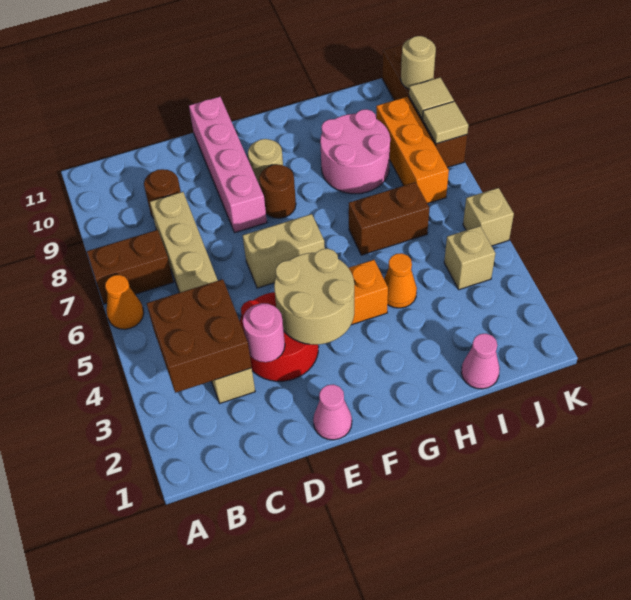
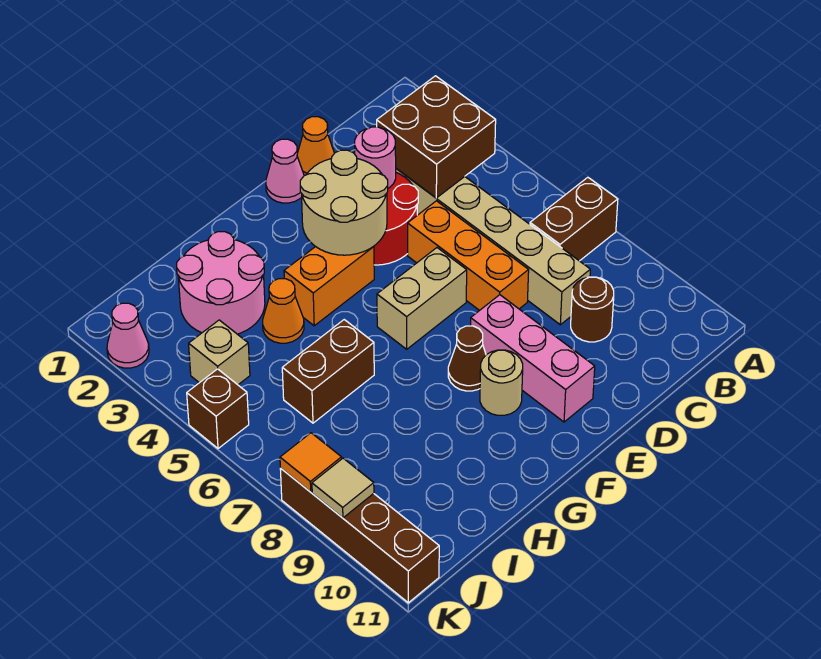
orange cone A6 level 1 -> orange cone D1 level 1
pink brick E8:E11 level 1 -> pink brick E8:E10 level 1
brown round brick F8 level 1 -> brown cone F8 level 1
pink round brick H8:I9 level 1 -> pink round brick H2:I3 level 1
pink cone I1 level 1 -> pink cone K2 level 1
orange brick J7:J9 level 1 -> orange brick D5:D7 level 1
tan brick K5 level 1 -> brown brick K5 level 1
tan tile K8 level 2 -> orange tile K8 level 2
tan round brick K10 level 2 -> none

